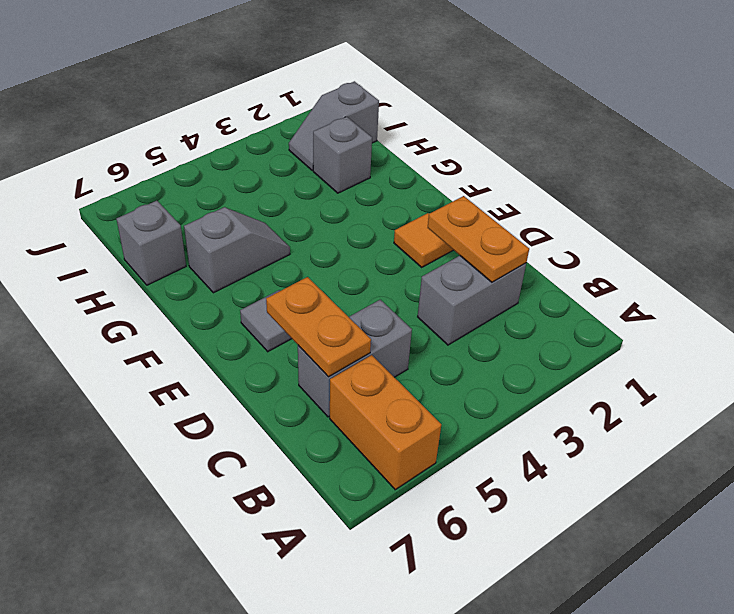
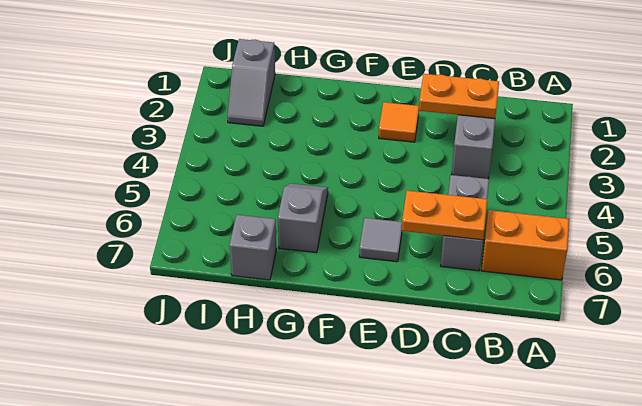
grey brick H2 level 1 -> none

